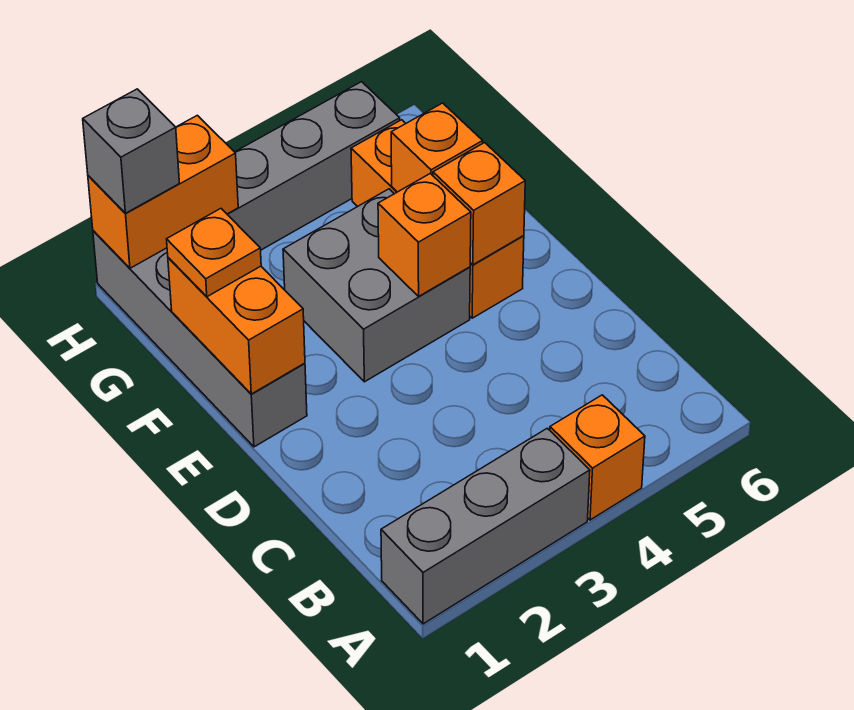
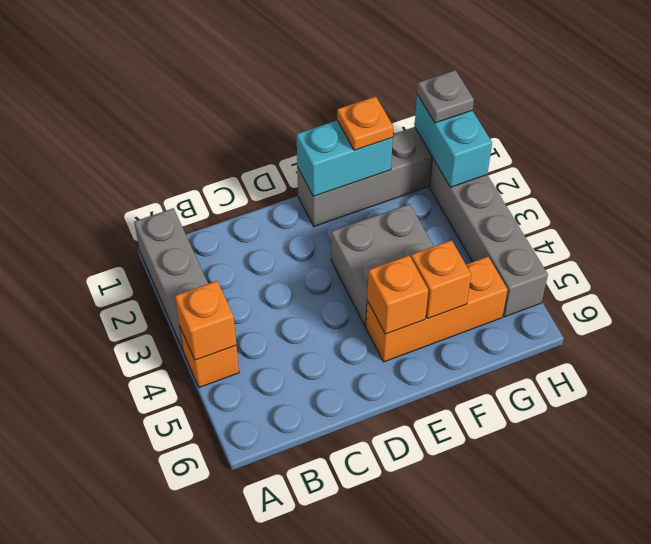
orange brick E1:F1 level 2 -> cyan brick E1:F1 level 2
orange brick E4 level 2 -> orange brick A4 level 2
orange brick H1:H2 level 2 -> cyan brick H1:H2 level 2
grey brick H1 level 3 -> grey plate H1 level 3

